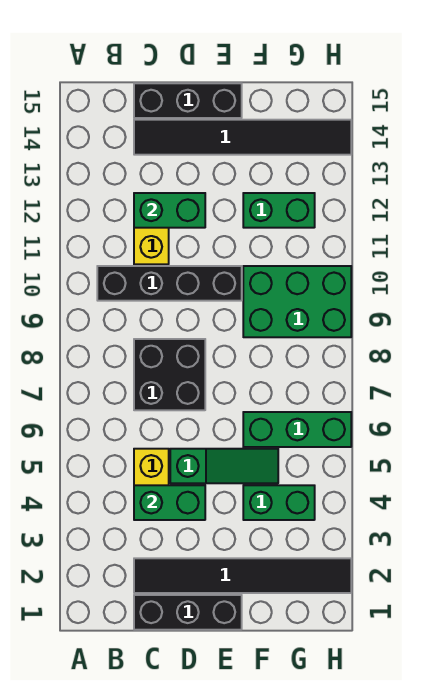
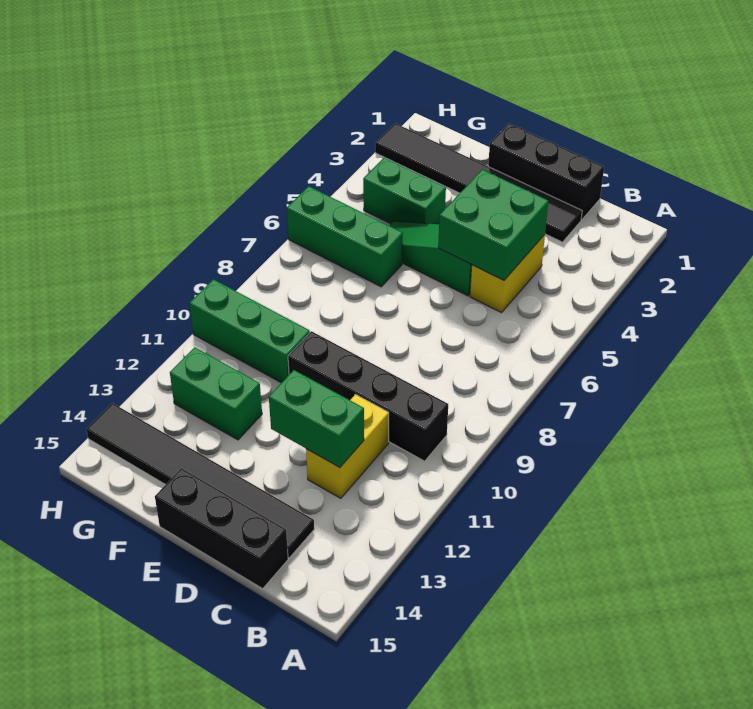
green brick C4:D4 level 2 -> green brick C4:D5 level 2
black brick C7:D8 level 1 -> none
green brick F9:H10 level 1 -> green brick F10:H10 level 1

